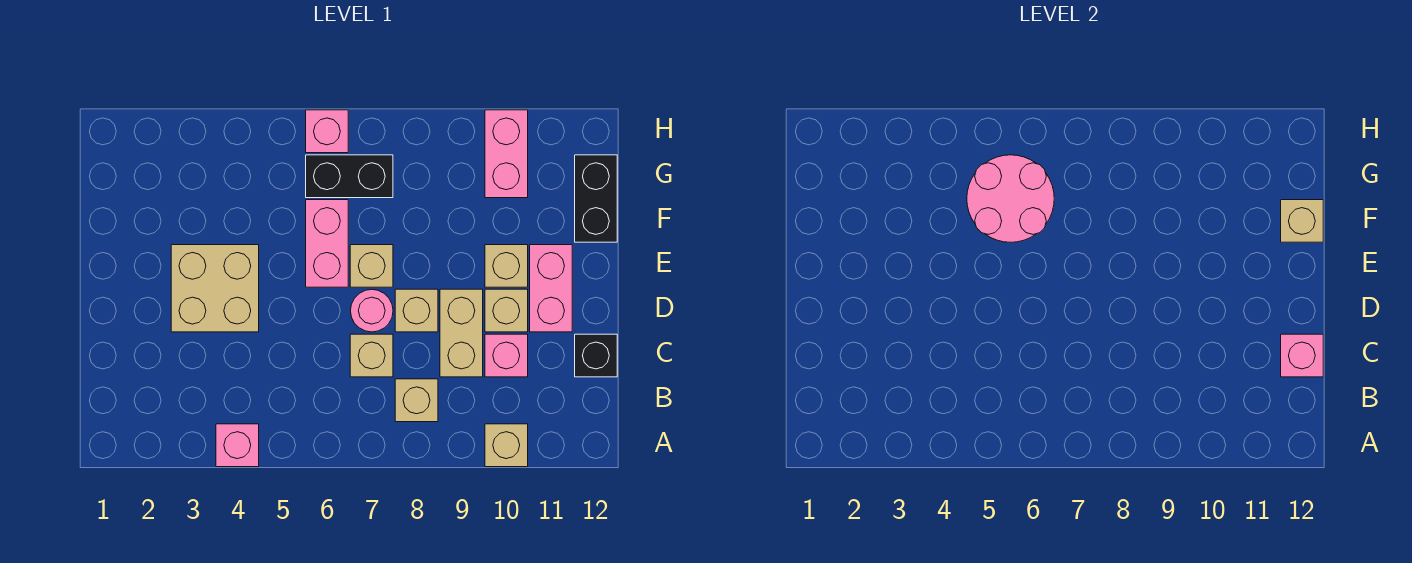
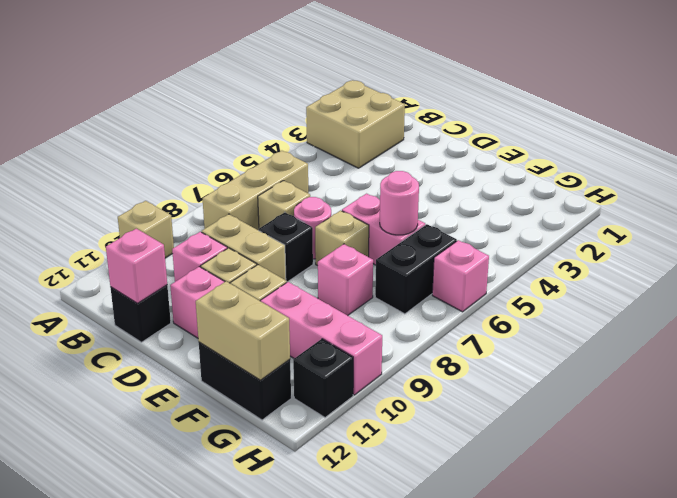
pink brick A4 level 1 -> pink brick F8 level 1
tan brick B8 level 1 -> tan brick B6:B8 level 1
tan brick D3:E4 level 1 -> tan brick A2:B3 level 1
tan brick D8 level 1 -> black brick D8 level 1
pink round brick F5:G6 level 2 -> pink round brick F6 level 2
tan brick F12 level 2 -> tan brick F12:G12 level 2
pink brick G10:H10 level 1 -> pink brick F10:H10 level 1
none -> black brick H11 level 1

